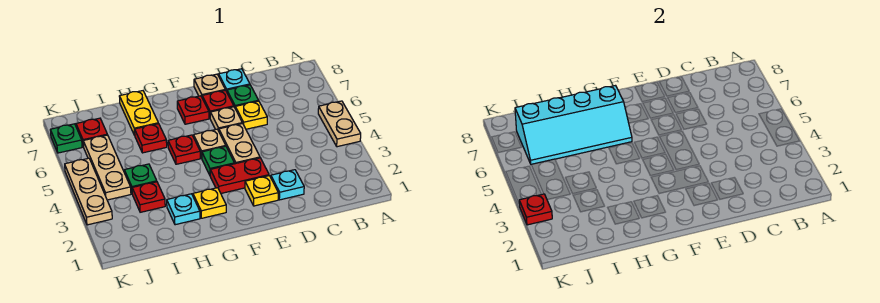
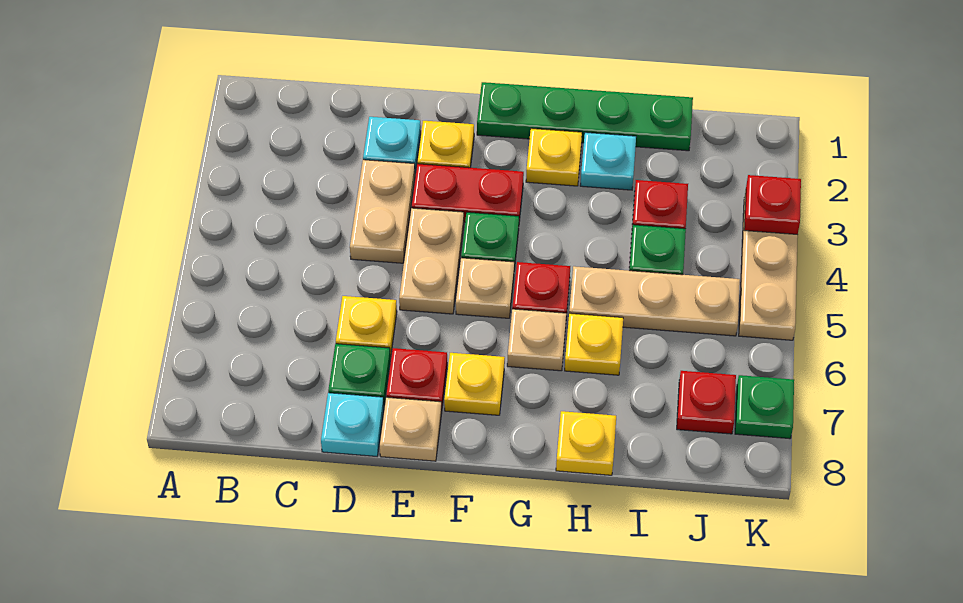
tan plate A4:A5 level 1 -> tan plate D3:D4 level 1
tan plate E6 level 1 -> tan plate G6 level 1
none -> green plate F1:I1 level 1
red plate F7 level 1 -> yellow plate F7 level 1
cyan slope G6:J7 level 2 top 7 -> none
red plate H6 level 1 -> yellow plate H6 level 1
yellow plate H7:H8 level 1 -> yellow plate H8 level 1
tan plate J4:J6 level 1 -> tan plate H5:J5 level 1

